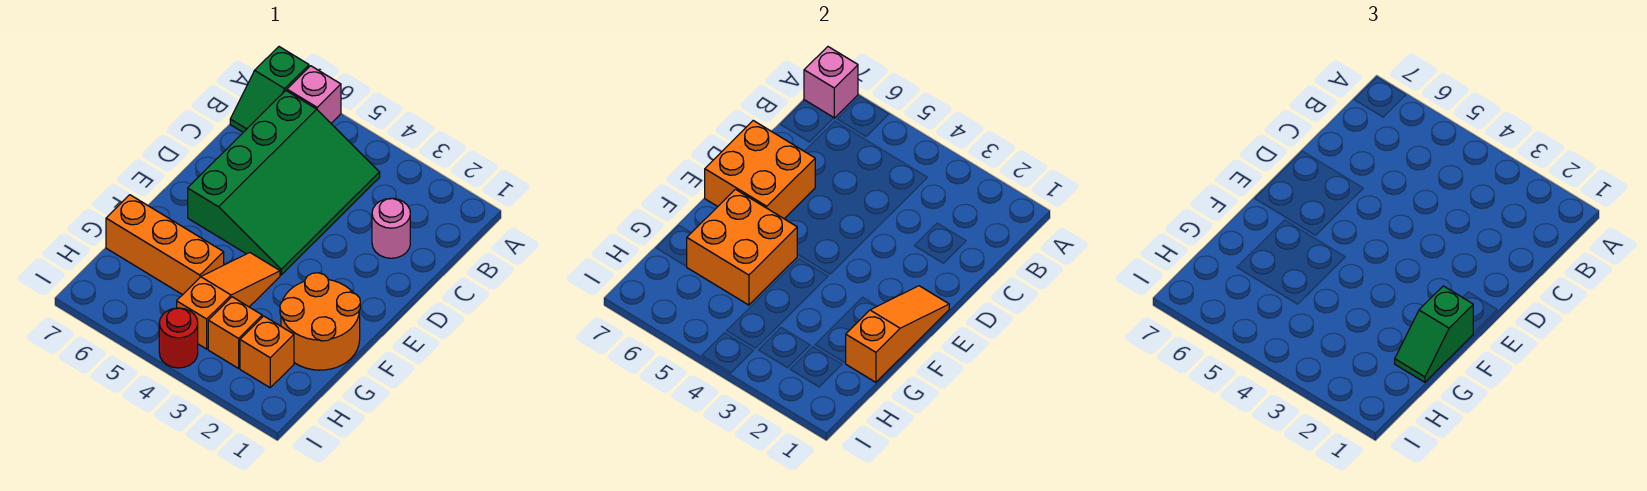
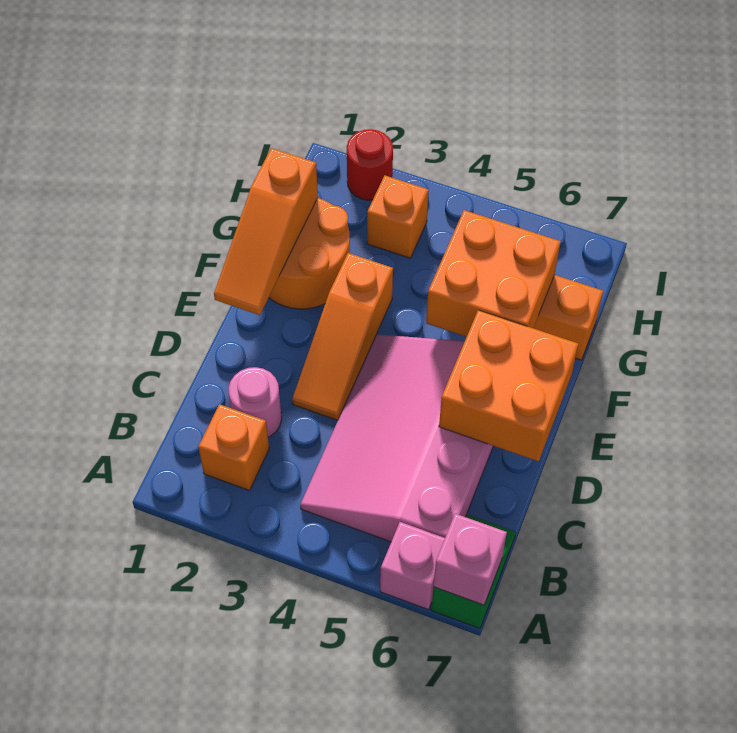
green slope B4:E6 level 1 top 6 -> pink slope B4:E6 level 1 top 6
green slope F1:G1 level 3 top F -> none
orange slope F4:H4 level 1 top H -> orange slope D3:F3 level 1 top F
orange brick H2 level 1 -> orange brick B2 level 1
red round brick I4 level 1 -> red round brick I2 level 1

